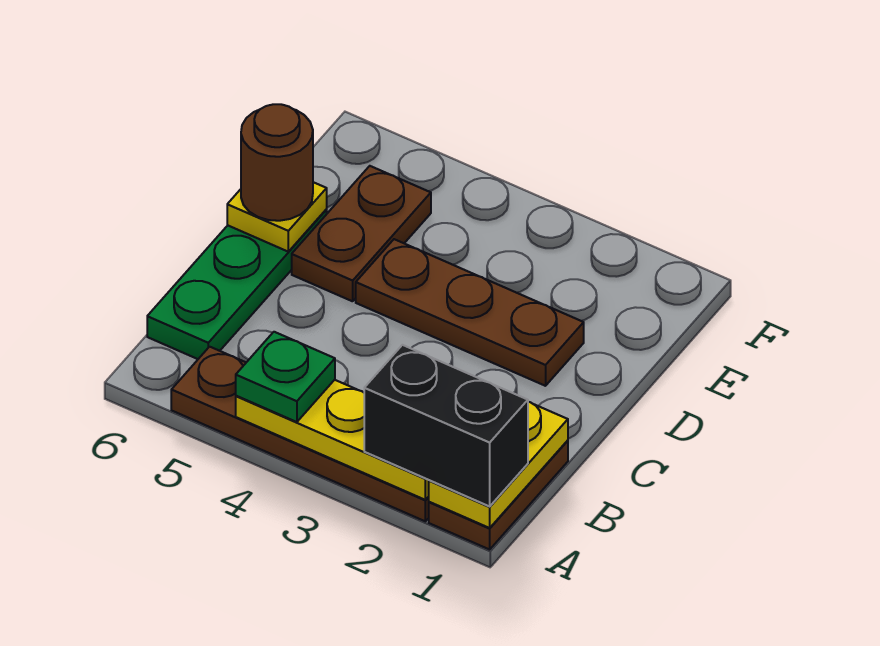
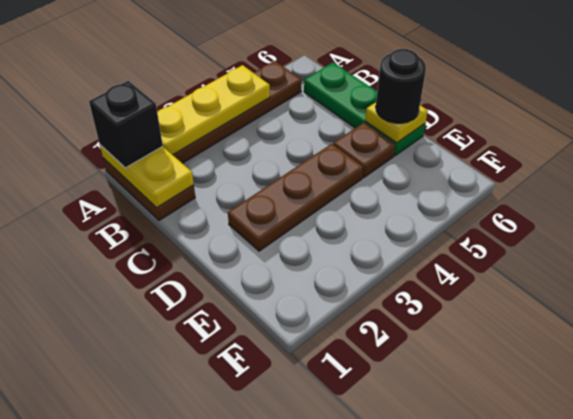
black brick A1:A2 level 3 -> black brick A1 level 3
green plate A4 level 3 -> none
brown plate D5:E5 level 1 -> brown plate D5 level 1
brown round brick D6 level 3 -> black round brick D6 level 3

